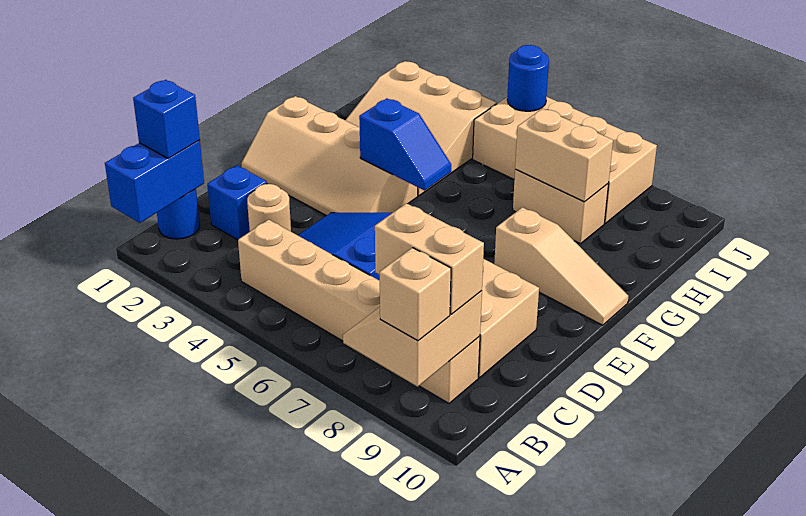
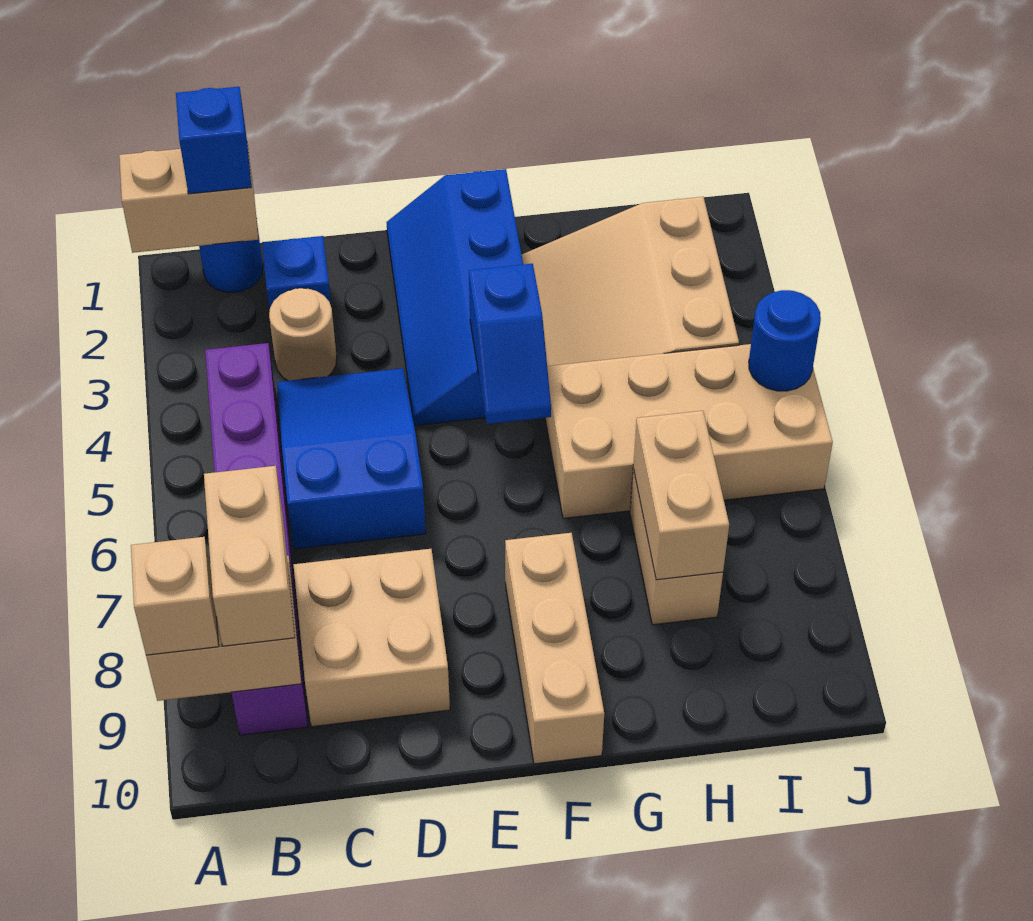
blue brick A1:B1 level 2 -> tan brick A1:B1 level 2
tan brick B4:B9 level 1 -> purple brick B4:B9 level 1
tan slope E1:F4 level 1 top F -> blue slope E1:F4 level 1 top F
tan slope F8:F10 level 1 top 8 -> tan brick F8:F10 level 1
tan brick I5:J8 level 1 -> tan brick G5:J6 level 1

